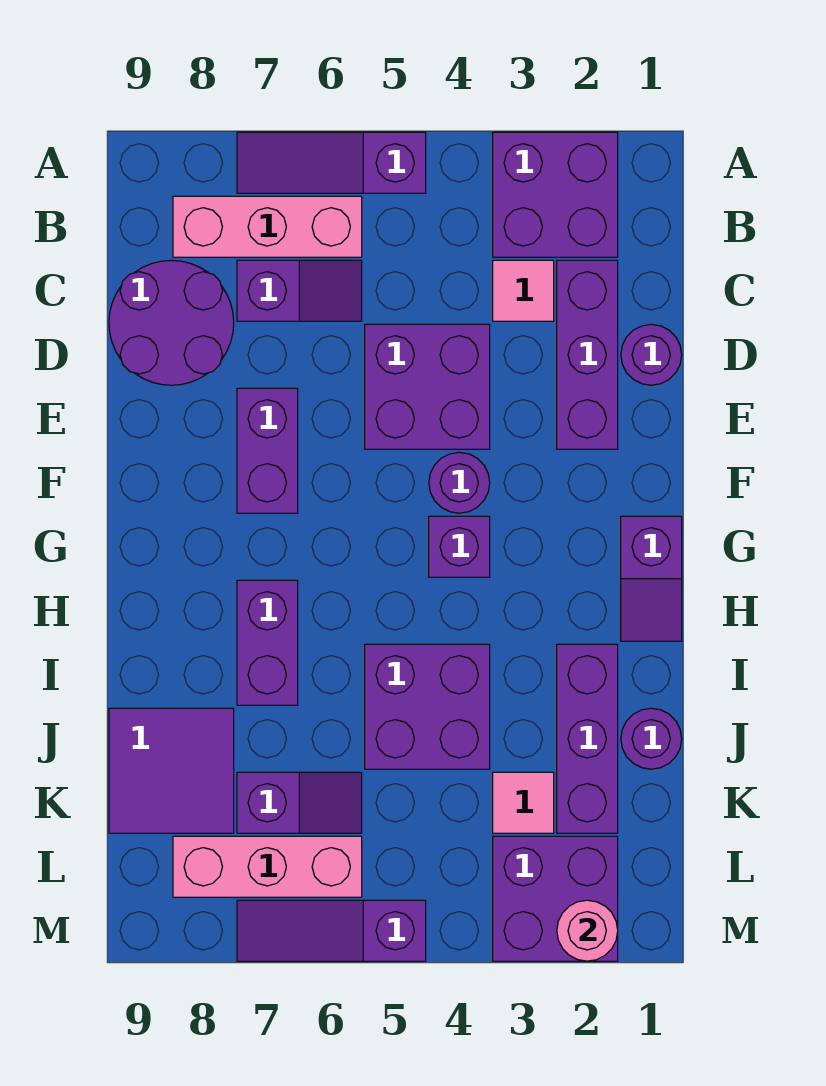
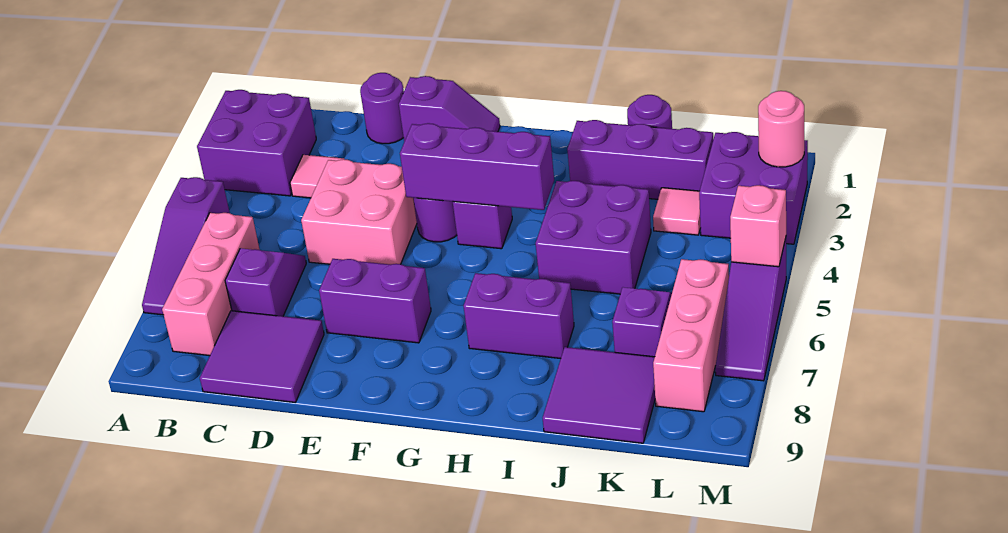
purple brick C2:E2 level 1 -> purple brick F4:H4 level 2
purple round brick C8:D9 level 1 -> purple tile C8:D9 level 1
purple brick D4:E5 level 1 -> pink brick D4:E5 level 1
purple slope G1:H1 level 1 top G -> purple slope E1:F1 level 1 top E
none -> pink brick M5 level 2

